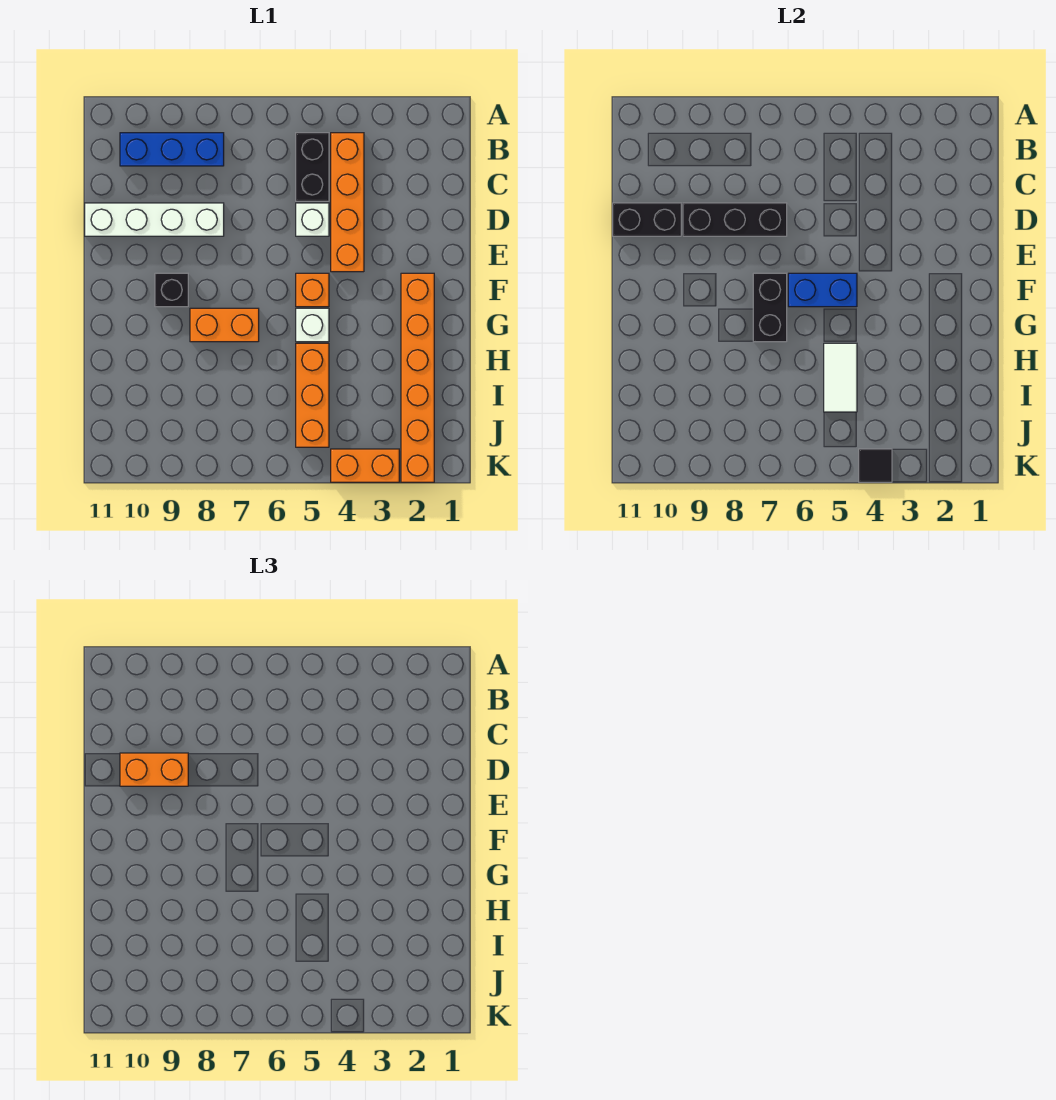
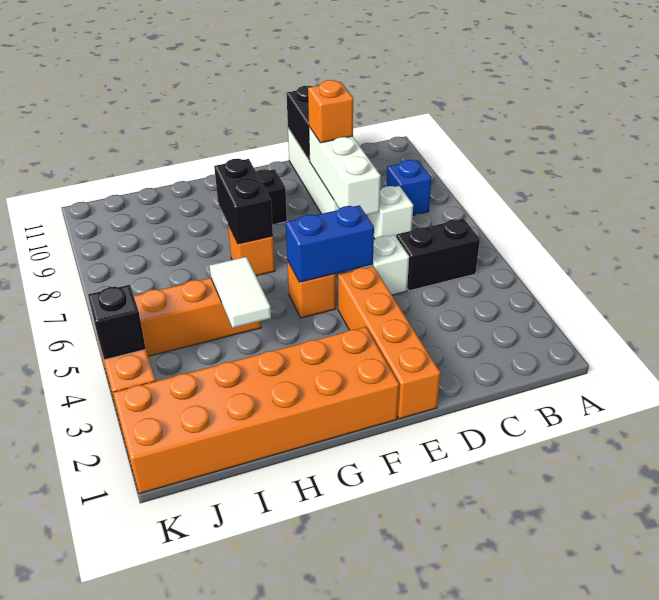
orange brick B4:E4 level 1 -> orange brick E1:E4 level 1
blue brick B8:B10 level 1 -> blue brick B8 level 1
black brick D7:D9 level 2 -> white brick D7:D9 level 2
orange brick D9:D10 level 3 -> orange brick D9 level 3
orange brick F2:K2 level 1 -> orange brick F1:K2 level 1
blue brick F5:F6 level 2 -> blue brick E5:F5 level 2
black brick F7:G7 level 2 -> black brick G7:G8 level 2
white brick G5 level 1 -> white brick C7 level 1
orange brick G7:G8 level 1 -> orange brick G7 level 1
white tile H5:I5 level 2 -> white tile H4:H5 level 2
black tile K4 level 2 -> black brick K4 level 2

